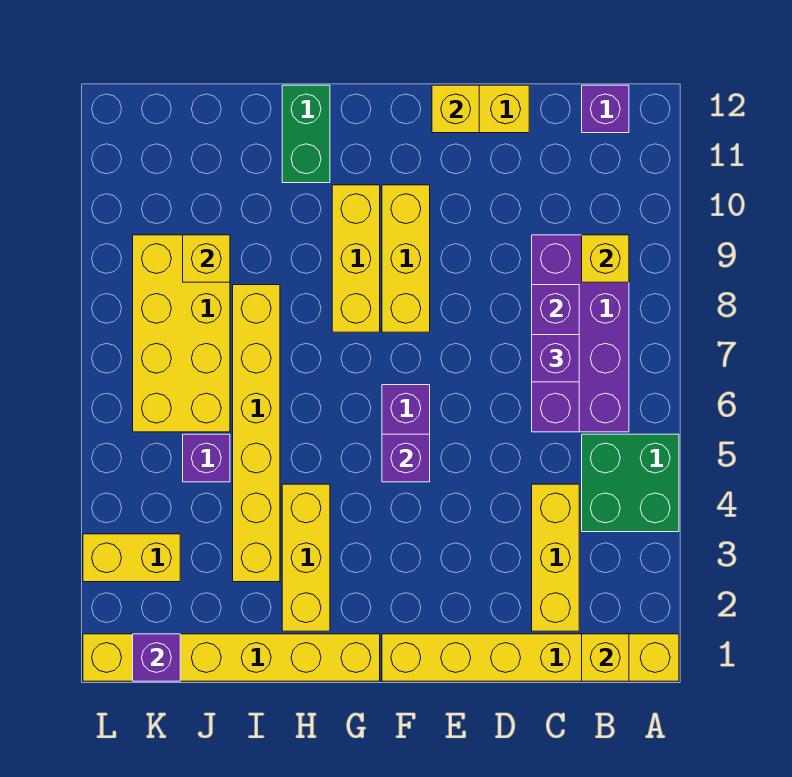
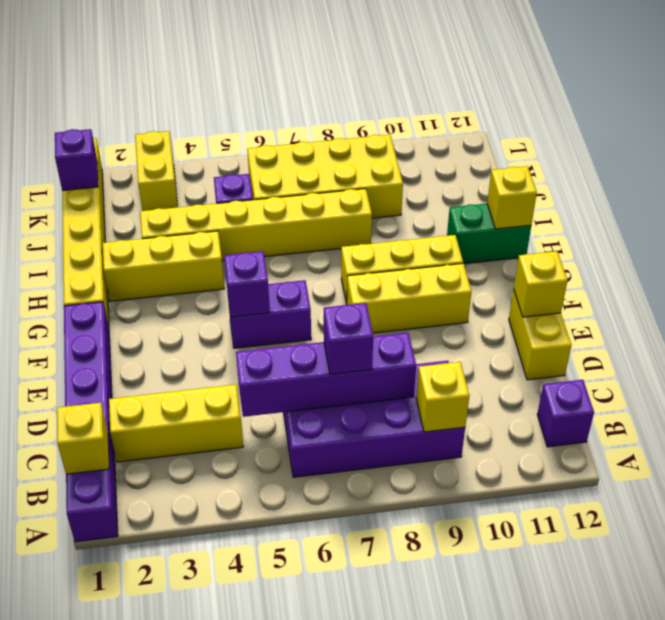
yellow brick A1:F1 level 1 -> purple brick A1:F1 level 1
green brick A4:B5 level 1 -> none
purple brick C6:C8 level 2 -> purple brick C5:C8 level 2
yellow brick J9 level 2 -> yellow brick H12 level 2

